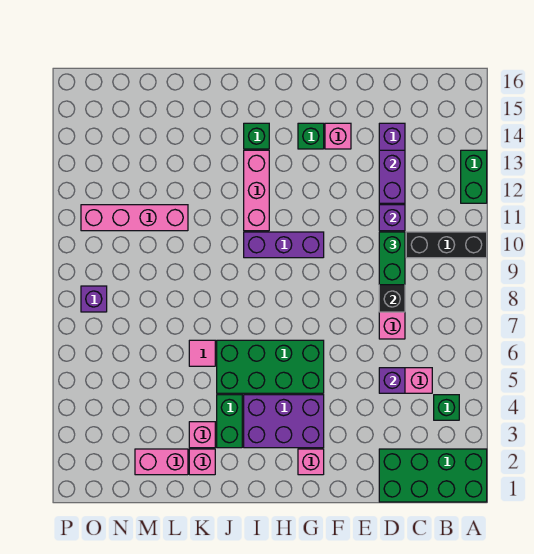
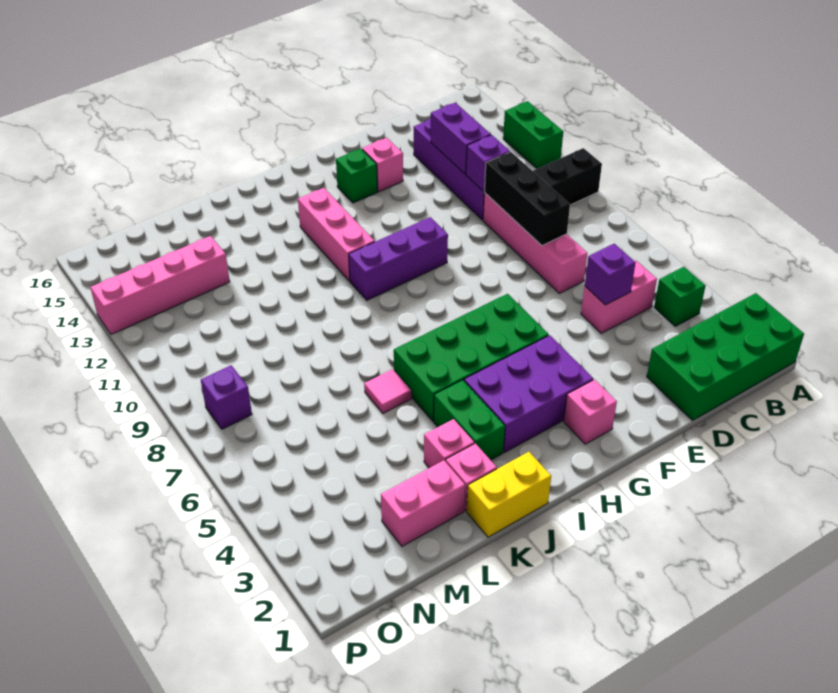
green brick D9:D10 level 3 -> none
green brick I14 level 1 -> none
none -> yellow brick J1:K1 level 1
pink brick L11:O11 level 1 -> pink brick M13:P13 level 1

